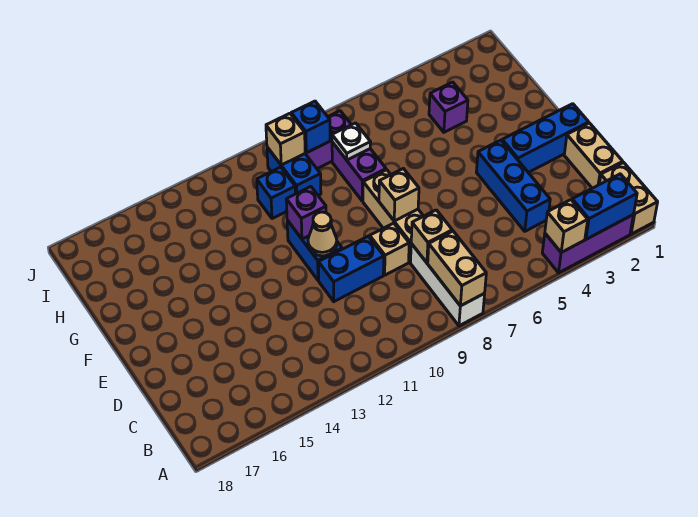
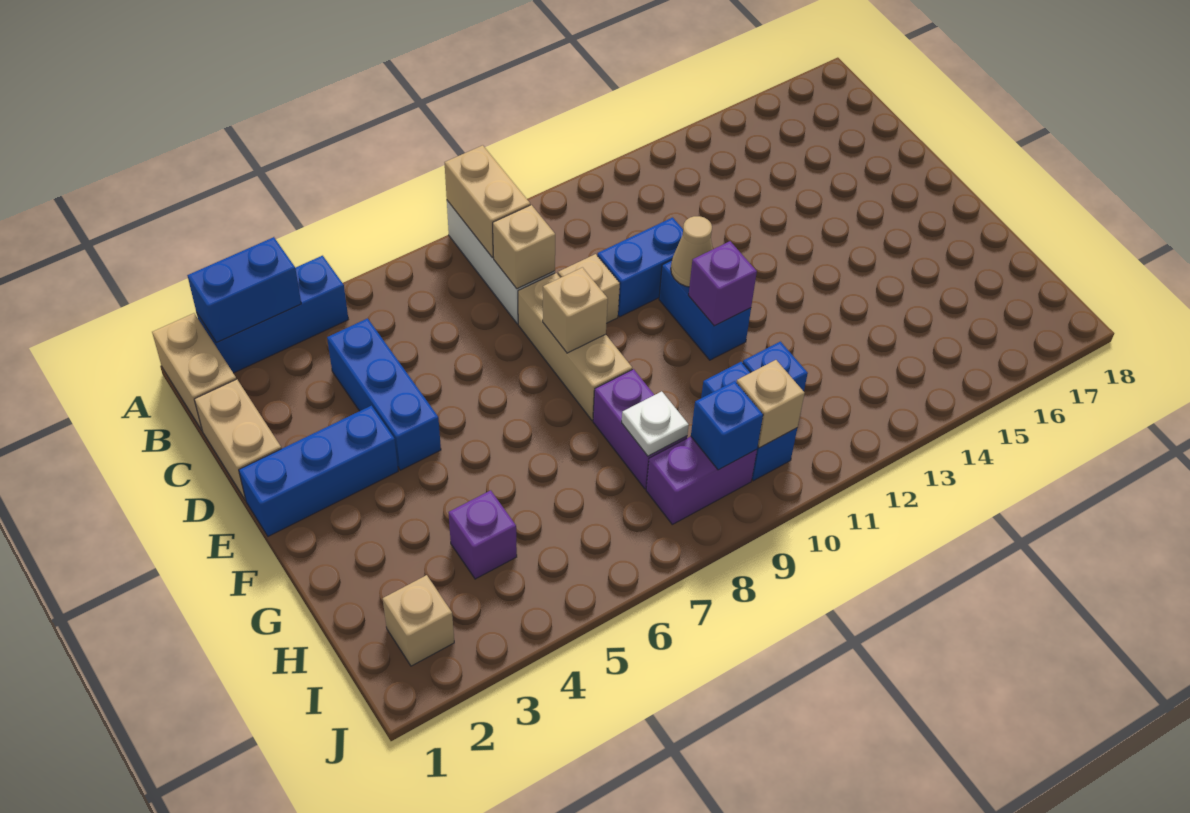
purple brick A2:A4 level 1 -> blue brick A2:A4 level 1
tan brick A4 level 2 -> tan brick I2 level 1

